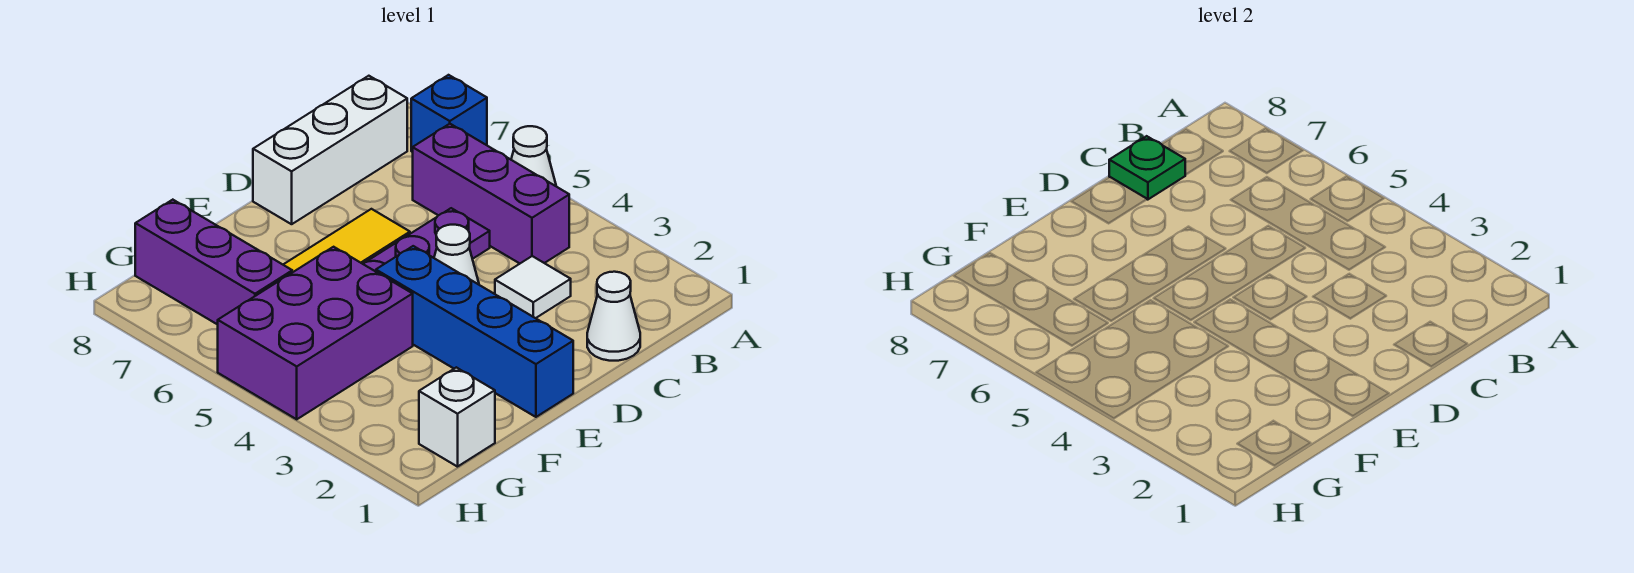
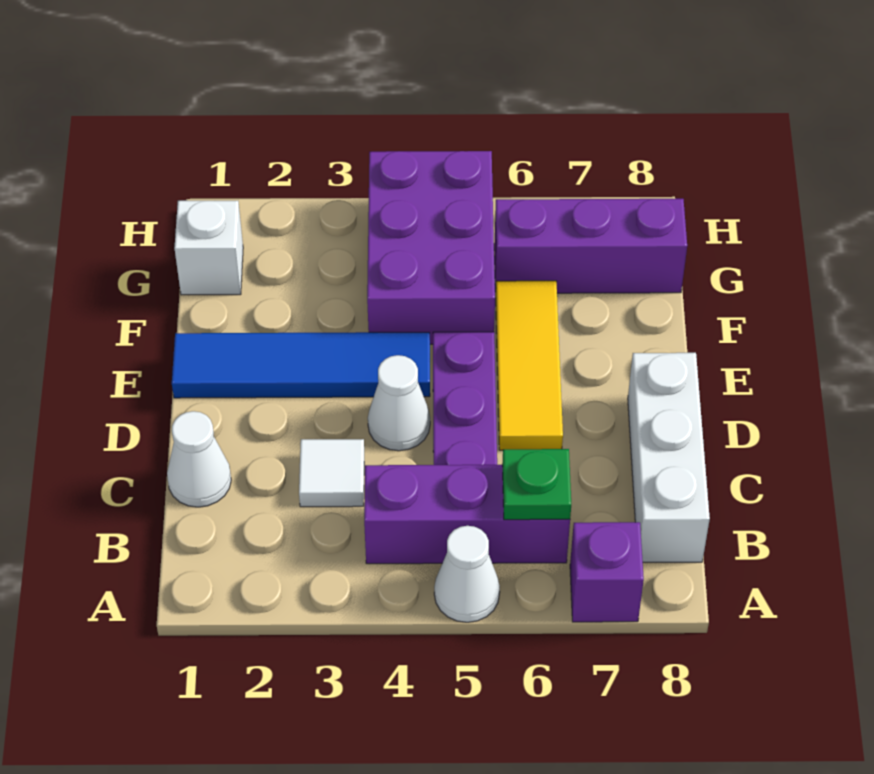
blue brick A7 level 1 -> purple brick A7 level 1
green plate C8 level 2 -> green plate B6 level 2
blue brick E1:E4 level 1 -> blue tile E1:E4 level 1

